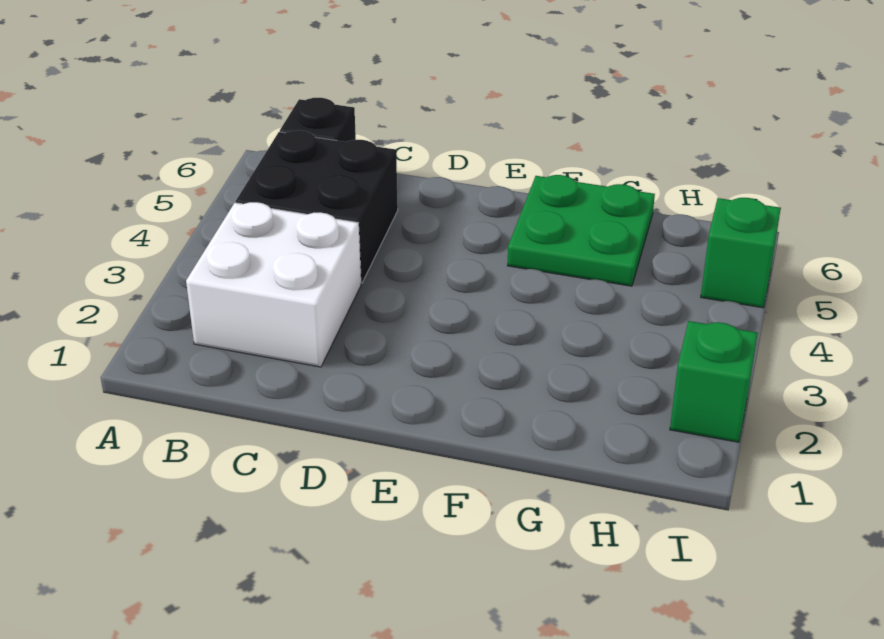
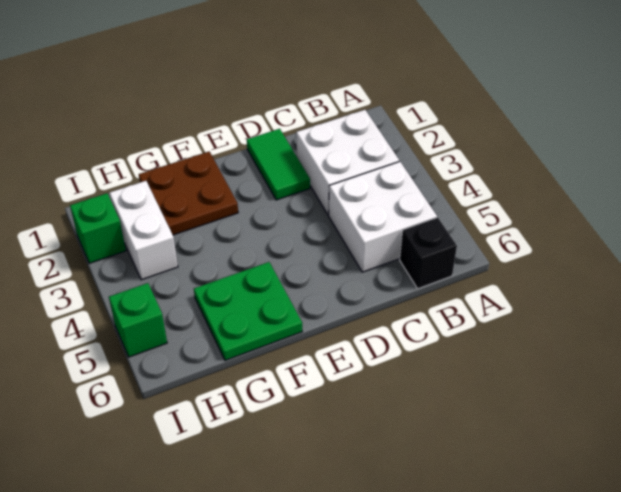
black brick B4:C5 level 1 -> white brick B4:C5 level 1
none -> green tile D1:D2 level 1
none -> brown plate F1:G2 level 1
none -> white brick H2:H3 level 1

